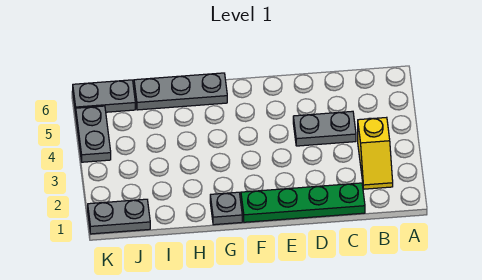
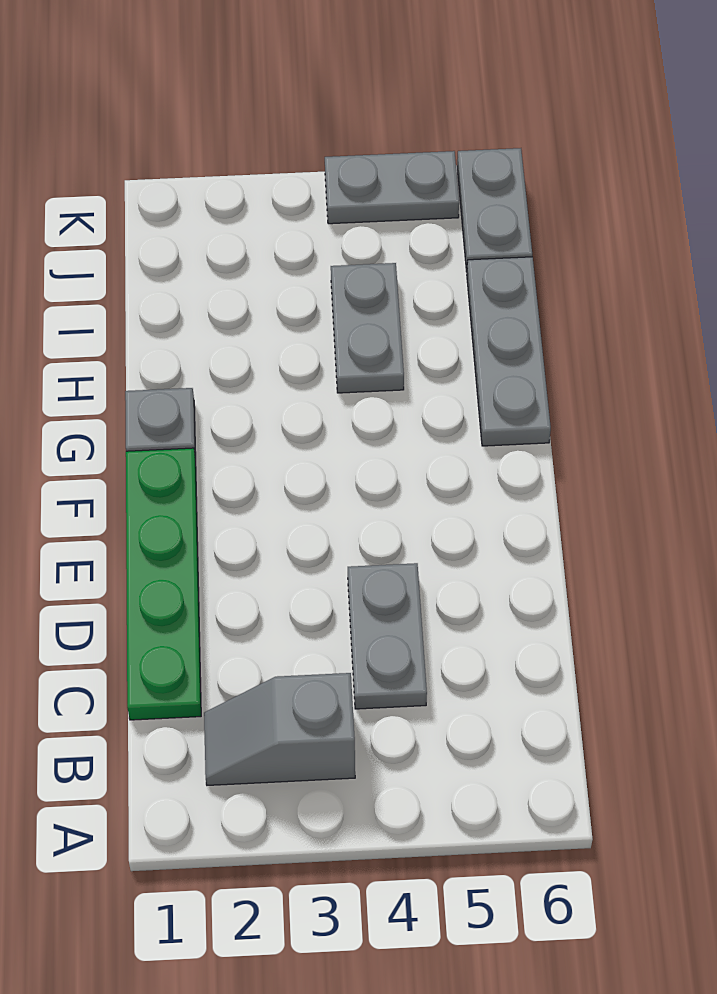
yellow slope B2:B3 level 1 top 3 -> grey slope B2:B3 level 1 top 3
grey plate J1:K1 level 1 -> grey plate H4:I4 level 1

